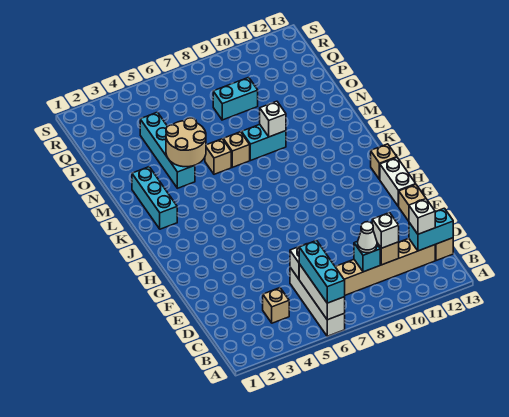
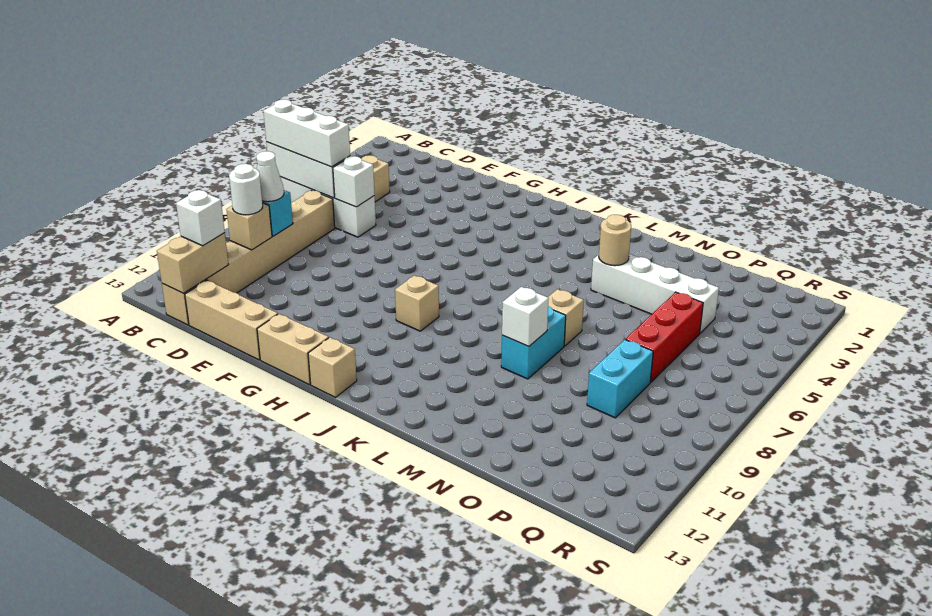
cyan brick A6:C6 level 3 -> white brick A6:C6 level 3
white brick C10 level 3 -> white round brick C10 level 3
cyan brick C12:C13 level 2 -> tan brick C12:C13 level 2
white brick G13:H13 level 1 -> tan brick G13:H13 level 1
cyan brick K2:M2 level 1 -> none
cyan brick M4:P4 level 1 -> white brick M4:P4 level 1
tan round brick M4:N5 level 2 -> tan round brick M4 level 2
tan brick M6 level 1 -> tan brick I9 level 1
none -> red brick P5:P7 level 1

